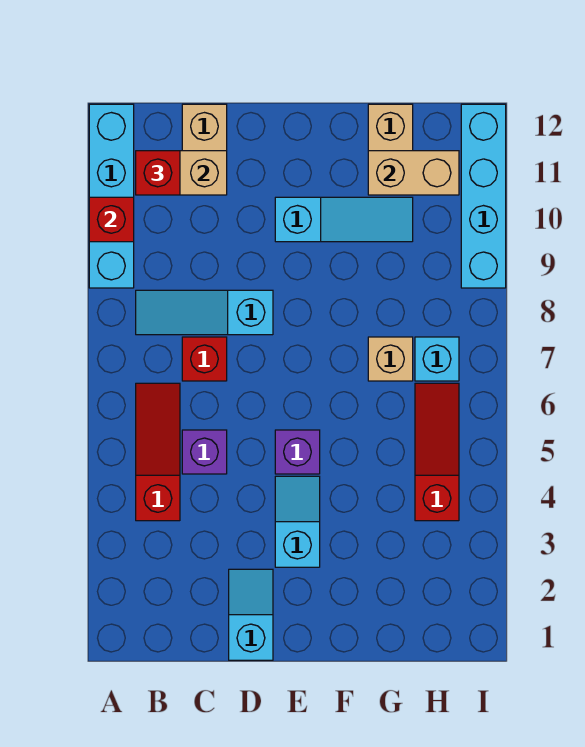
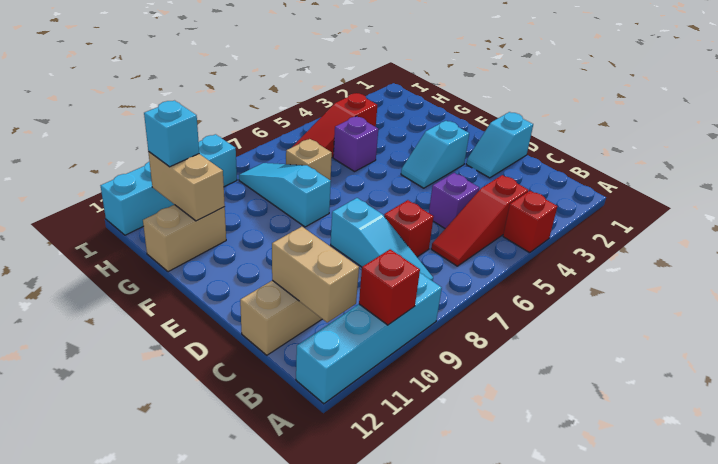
red brick B11 level 3 -> red brick A4 level 1
purple brick E5 level 1 -> purple brick G5 level 1
cyan slope E10:G10 level 1 top E -> cyan slope F8:H8 level 1 top F
cyan brick H7 level 1 -> cyan brick H11 level 3

